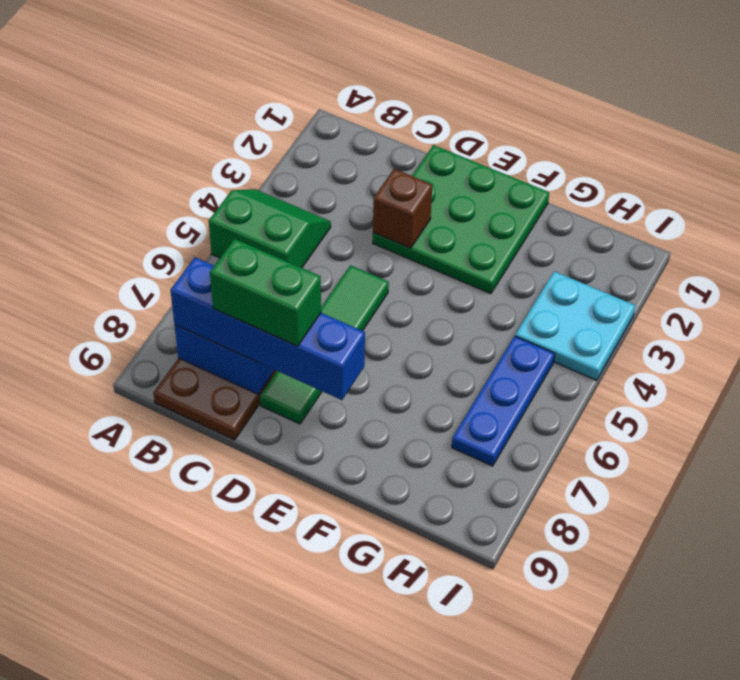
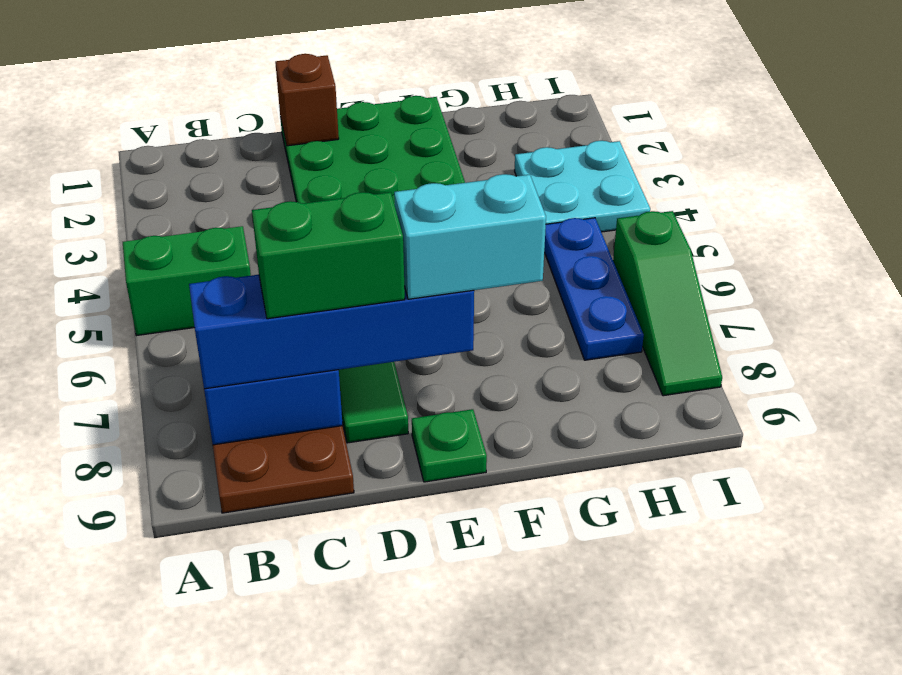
brown brick D3 level 2 -> brown brick D1 level 2
none -> cyan brick E8:F8 level 4
none -> green plate E9 level 1
none -> green slope I6:I8 level 1 top 6

